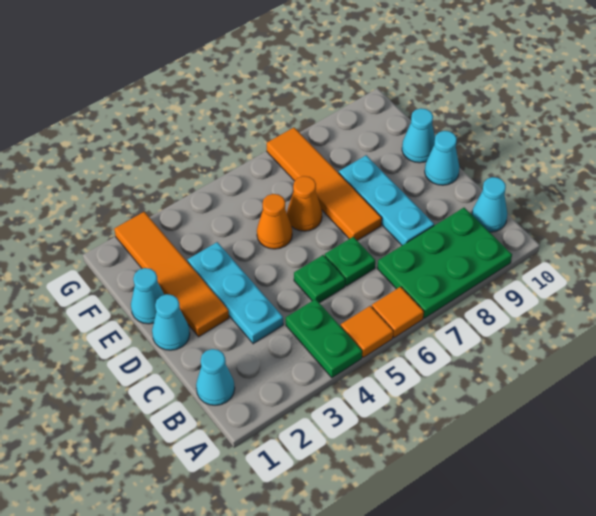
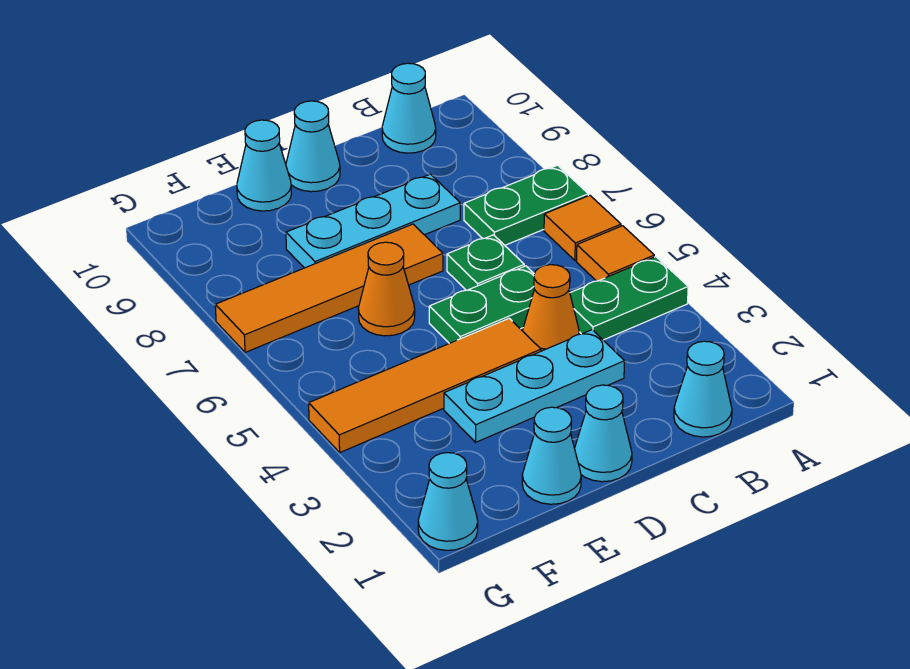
green plate A7:B9 level 1 -> green plate A7:B7 level 1
green plate C5 level 1 -> green plate C5:D5 level 1
orange tile D2:G2 level 1 -> orange tile D4:G4 level 1
orange cone E5 level 1 -> orange cone C4 level 1
none -> cyan cone G1 level 1

